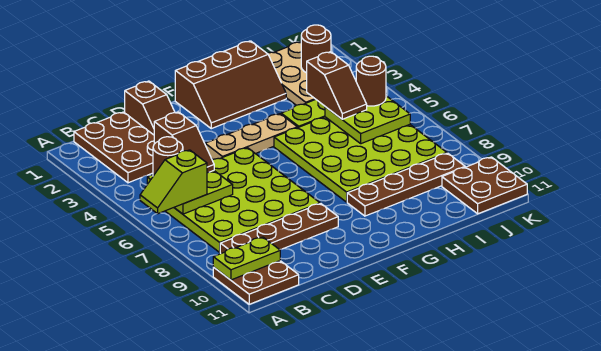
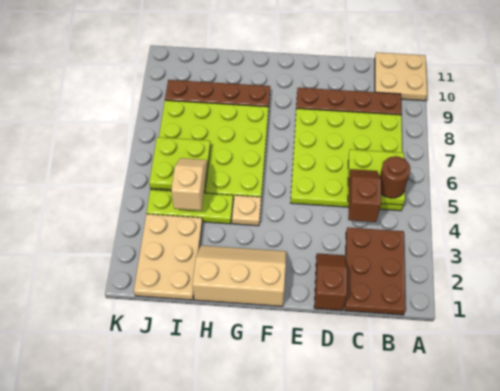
lime slope A6:B6 level 3 top B -> none
brown plate A10:B11 level 1 -> tan plate A10:B11 level 1
lime plate A10:B10 level 2 -> none
tan plate E4:G4 level 1 -> tan plate G4 level 1
brown slope F1:H2 level 1 top 1 -> tan slope F1:H2 level 1 top 1
brown slope I4:I5 level 3 top 4 -> tan slope I4:I5 level 3 top 4
brown round brick J2 level 2 -> none
brown round brick J5 level 3 -> none
brown plate J10:K11 level 1 -> none

